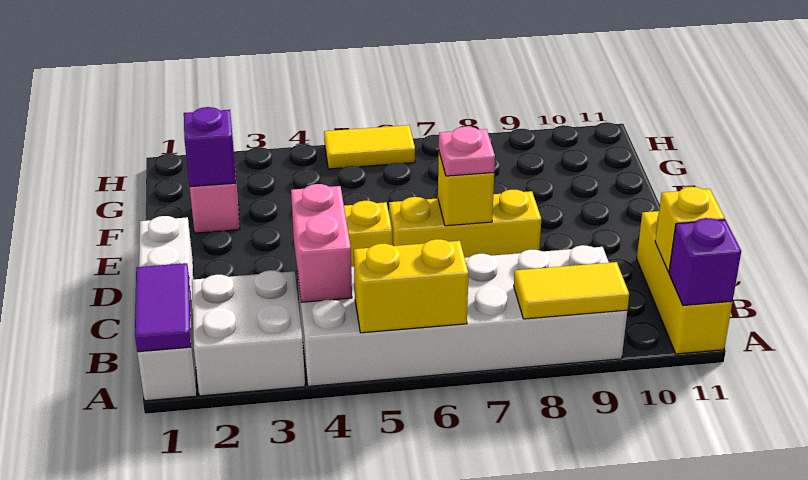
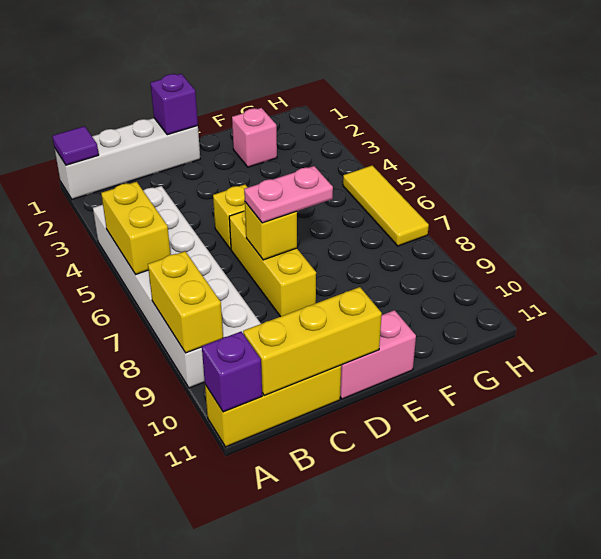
purple tile A1:B1 level 2 -> purple tile A1 level 2
white brick A2:B3 level 1 -> none
yellow tile A8:A9 level 2 -> yellow brick A8:A9 level 2
pink brick B4:C4 level 2 -> pink brick D11:E11 level 1
yellow brick B11 level 2 -> yellow brick B11:D11 level 2
pink plate D7 level 3 -> pink plate D7:E7 level 3
purple brick F2 level 2 -> purple brick D1 level 2
yellow tile H5:H6 level 1 -> yellow tile H5:H7 level 1

